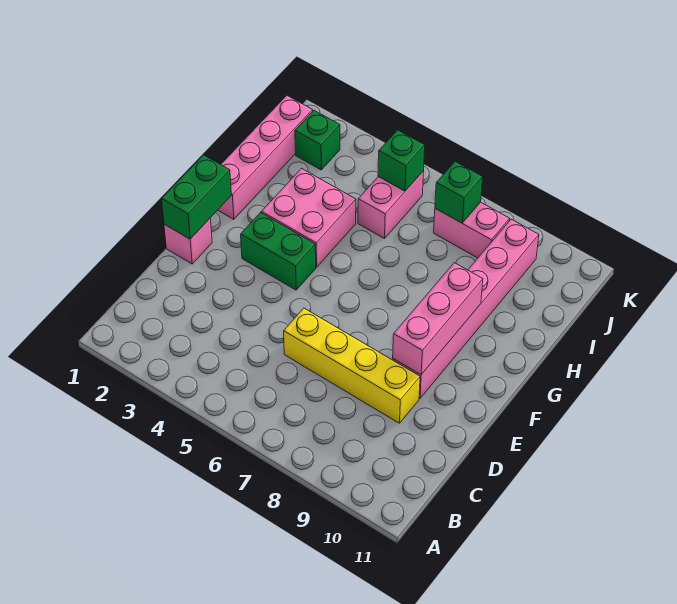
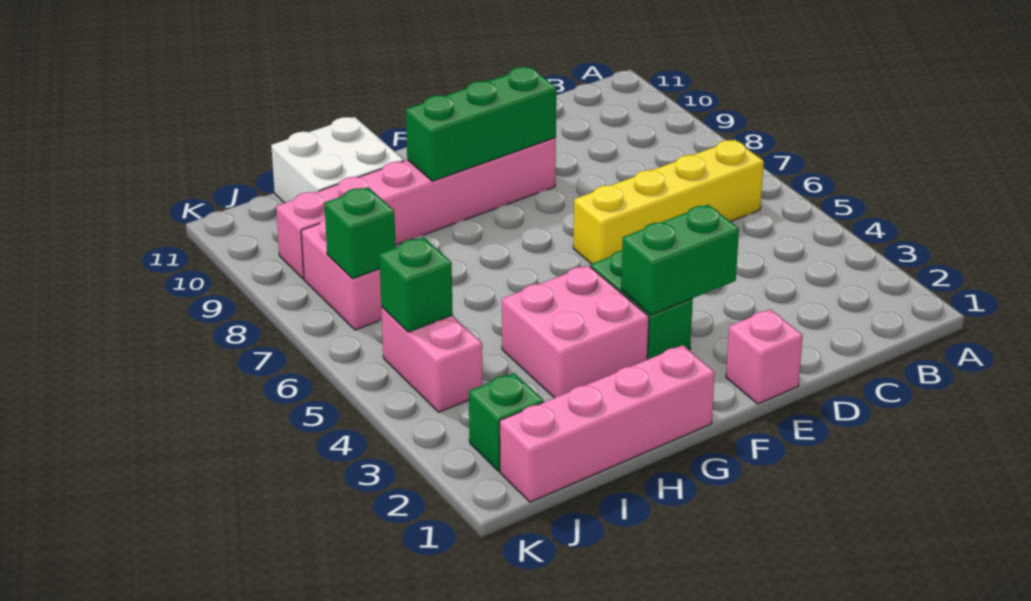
yellow brick D6:D9 level 1 -> yellow brick B6:E6 level 1
green brick E1:F1 level 2 -> green brick E3:F3 level 2
pink brick E9:G9 level 2 -> green brick E9:G9 level 2
none -> white brick H10:I11 level 1
pink brick I5:J5 level 1 -> pink brick J4:J5 level 1

